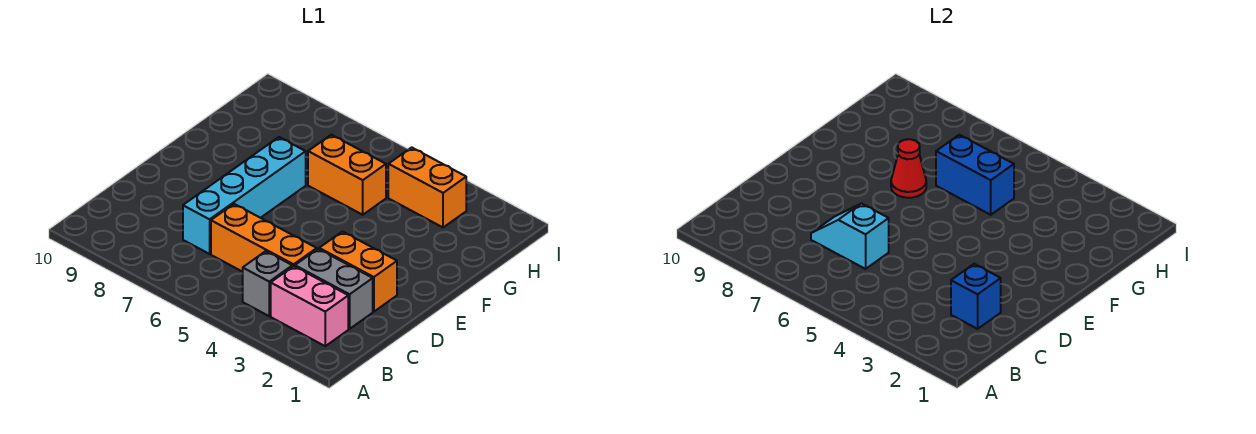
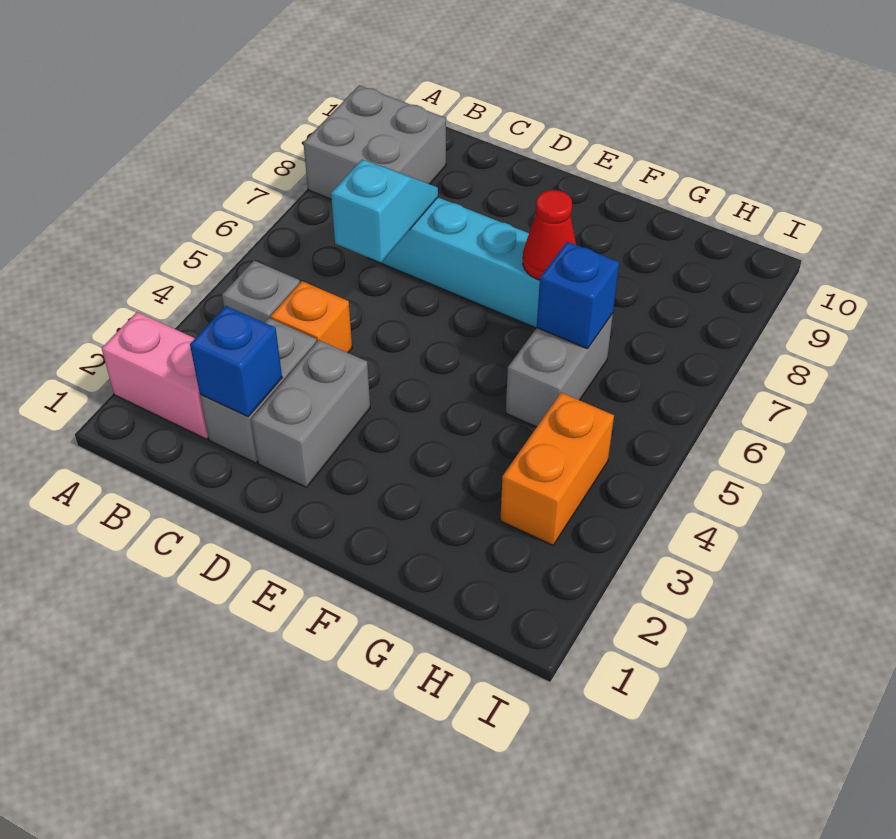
none -> grey brick A8:B9 level 1
pink brick B2:B3 level 1 -> pink brick A2:B2 level 1
orange brick C4:C6 level 1 -> orange brick C4 level 1
orange brick D2:D3 level 1 -> grey brick D2:D3 level 1
orange brick G5:G6 level 1 -> grey brick G5:G6 level 1
blue brick G5:G6 level 2 -> blue brick G6 level 2

